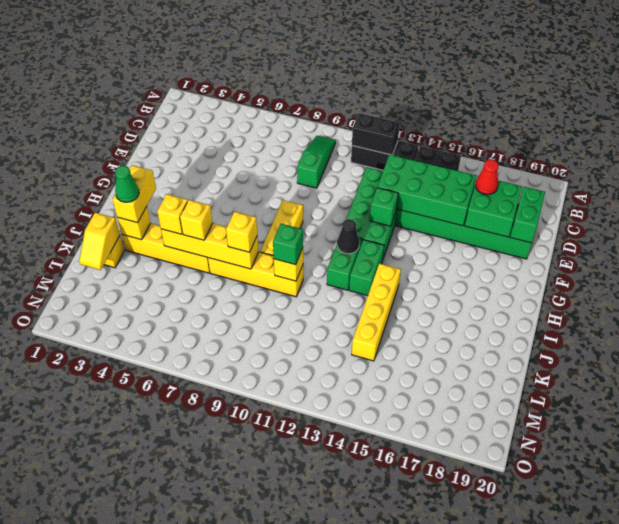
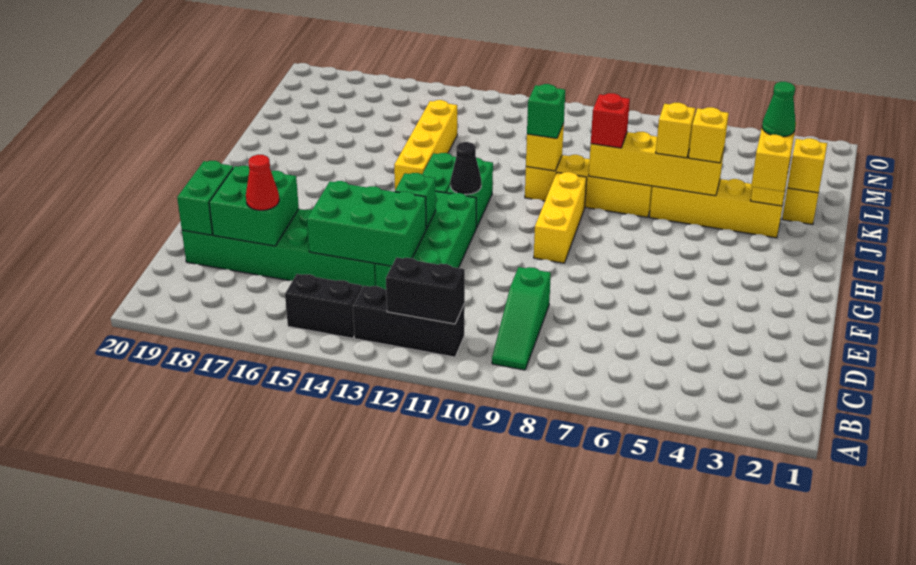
green brick D13:E16 level 2 -> green brick D13:E15 level 2
yellow brick J8 level 3 -> red brick J8 level 3

